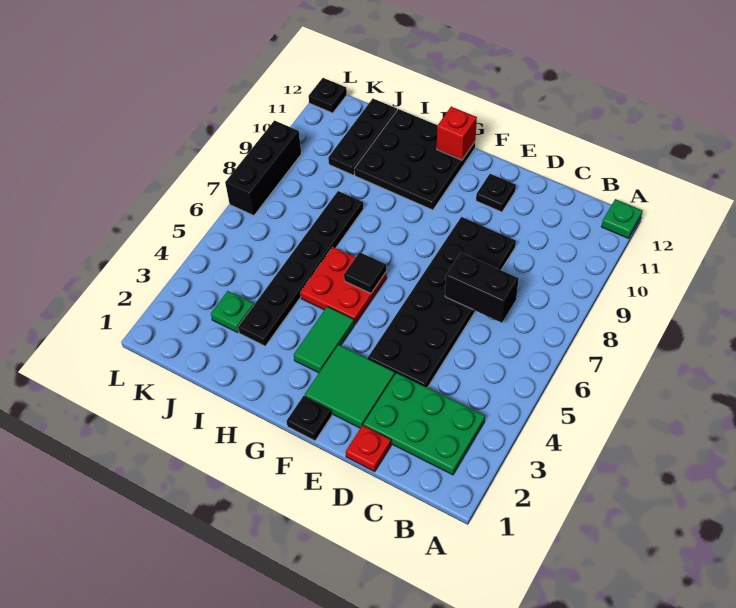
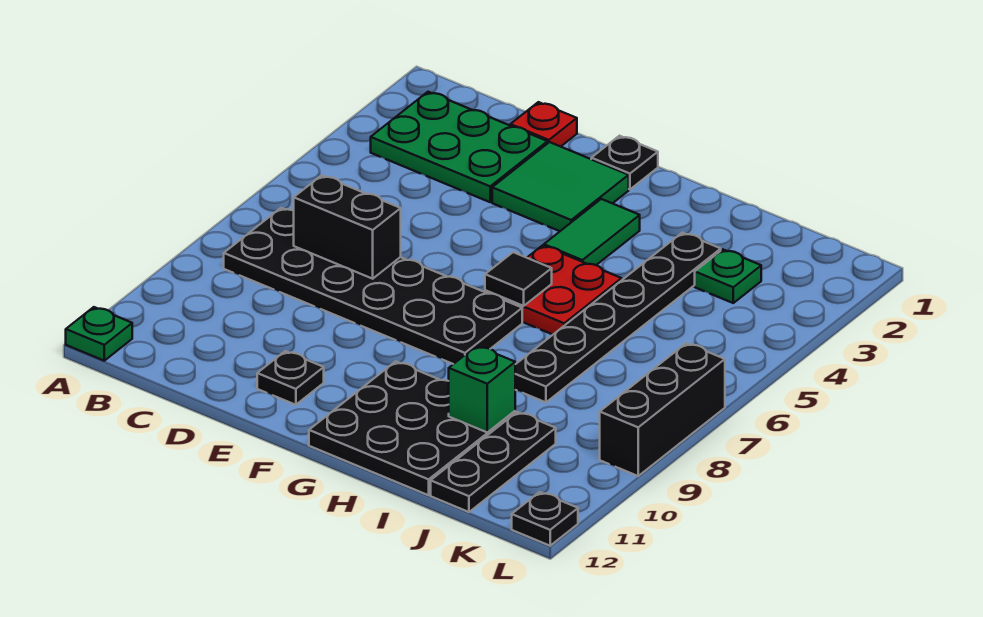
black plate D4:E9 level 1 -> black plate B7:G8 level 1
red brick G12 level 2 -> none
none -> green brick I10 level 2

